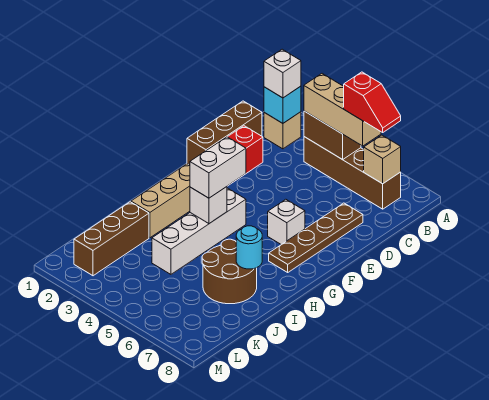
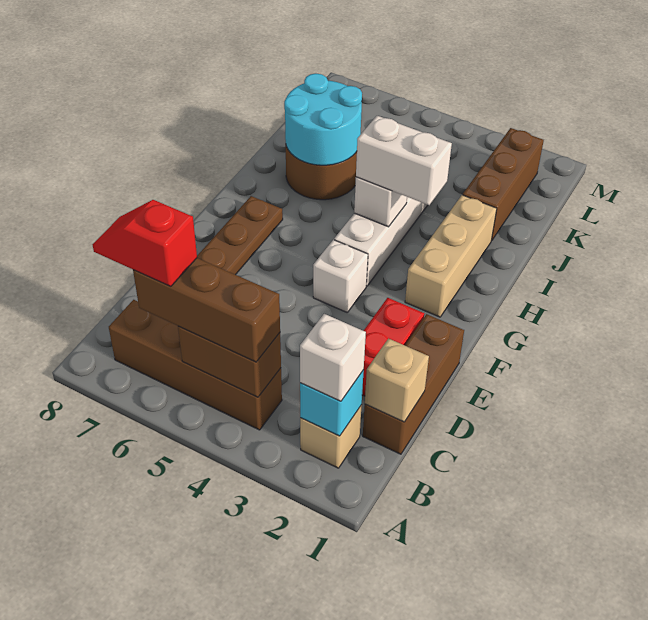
tan brick B4:B6 level 3 -> brown brick B4:B6 level 3
tan brick B7 level 2 -> tan brick C1 level 2
white brick F6 level 1 -> white brick F4 level 1
white brick G4:H4 level 3 -> white brick H3:H4 level 3
cyan round brick I7 level 2 -> cyan round brick I6:J7 level 2

